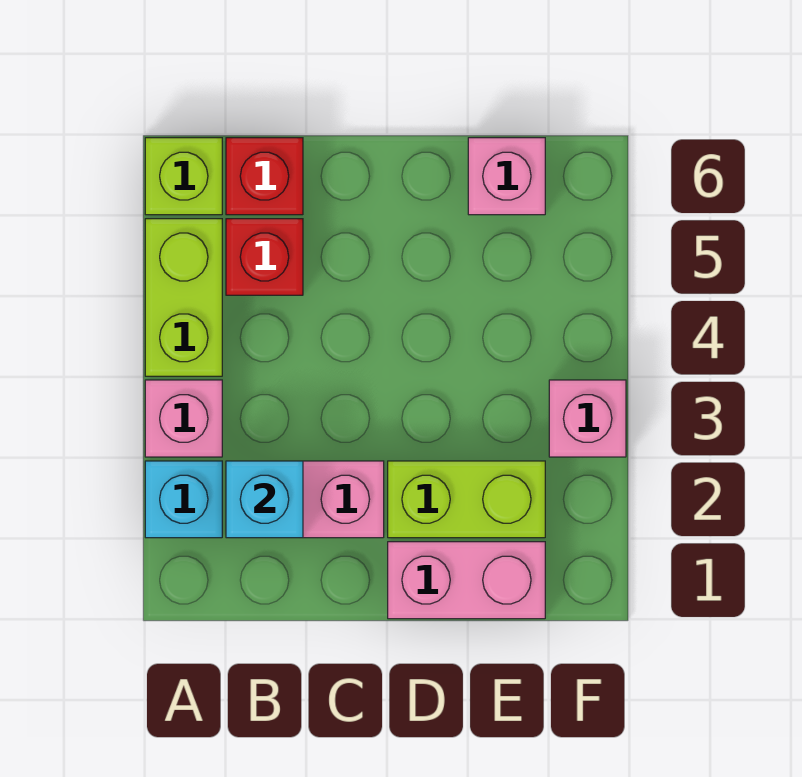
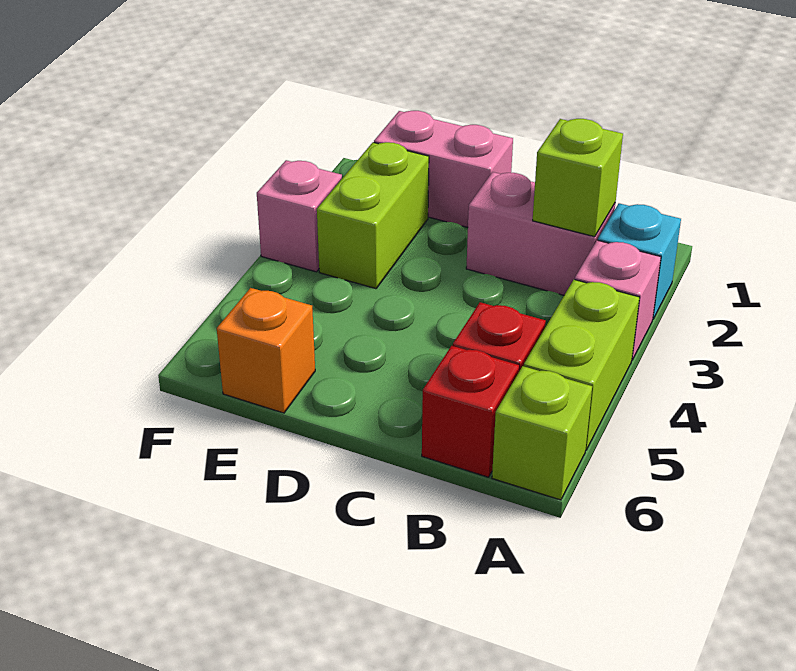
cyan brick B2 level 2 -> lime brick B2 level 2
lime brick D2:E2 level 1 -> lime brick E2:E3 level 1
pink brick E6 level 1 -> orange brick E6 level 1

